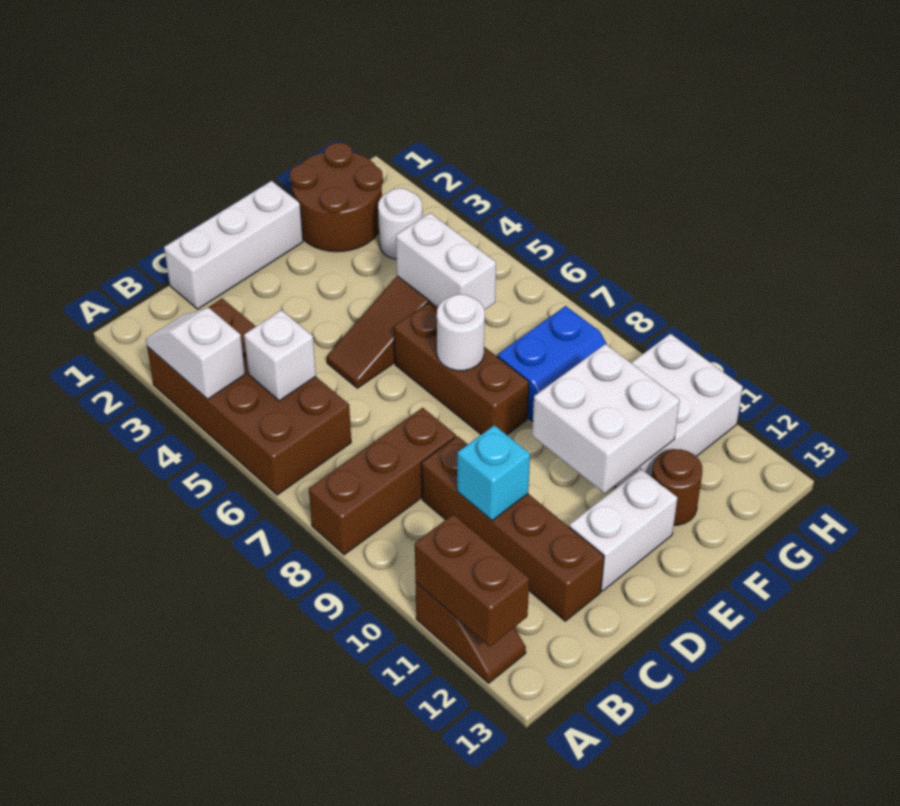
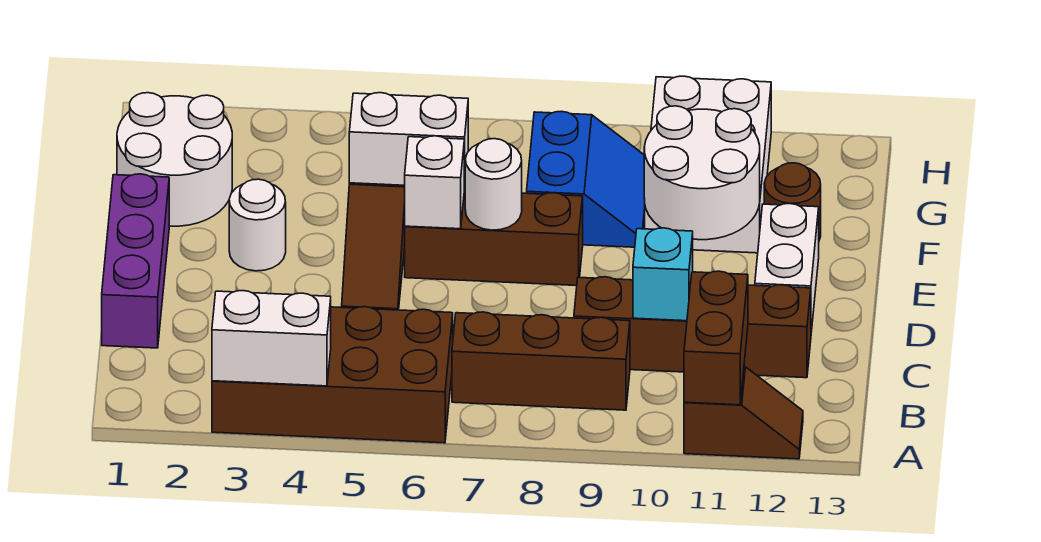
white slope A3:A4 level 2 top 4 -> white brick A3:A4 level 2
brown brick A8:C8 level 1 -> brown brick B7:B9 level 1
brown brick A11:A12 level 2 -> brown brick A11:B11 level 2
white brick B5 level 2 -> white brick E6 level 2
white brick C1:E1 level 1 -> purple brick C1:E1 level 1
white brick E10:F11 level 2 -> white round brick E10:F11 level 2
brown round brick F1:G2 level 1 -> white round brick F1:G2 level 1
white round brick G3 level 1 -> white round brick E3 level 1

